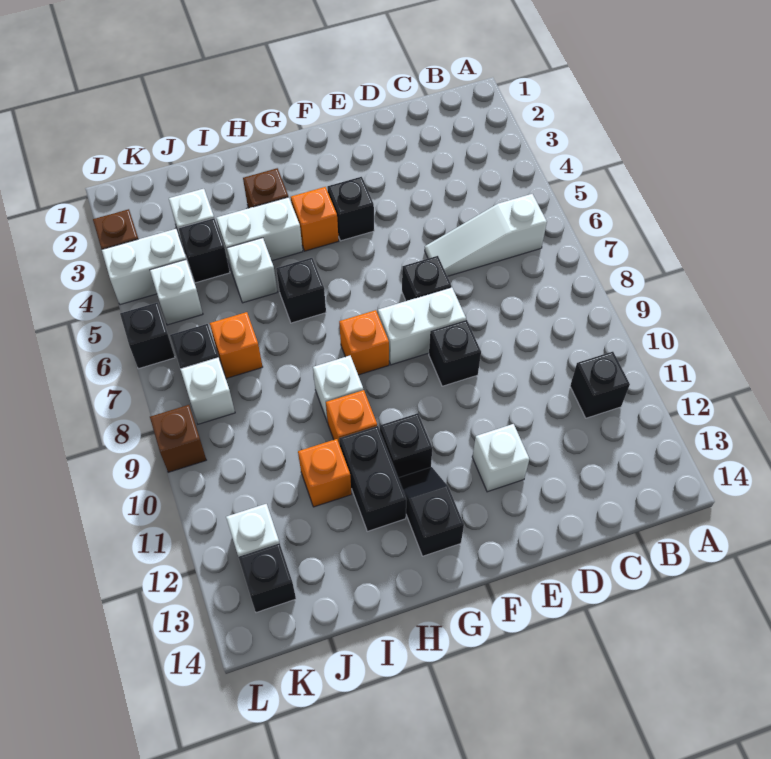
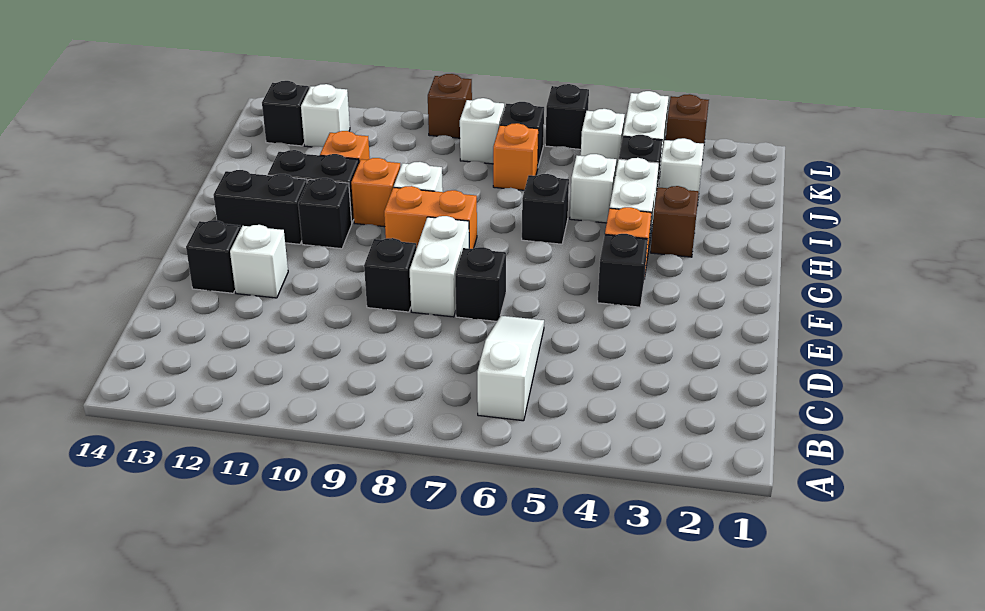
black brick B11 level 1 -> black brick E13 level 1
orange brick G8 level 1 -> orange brick G8:G9 level 1
black slope G12:G13 level 1 top 13 -> black brick G12:G13 level 1

